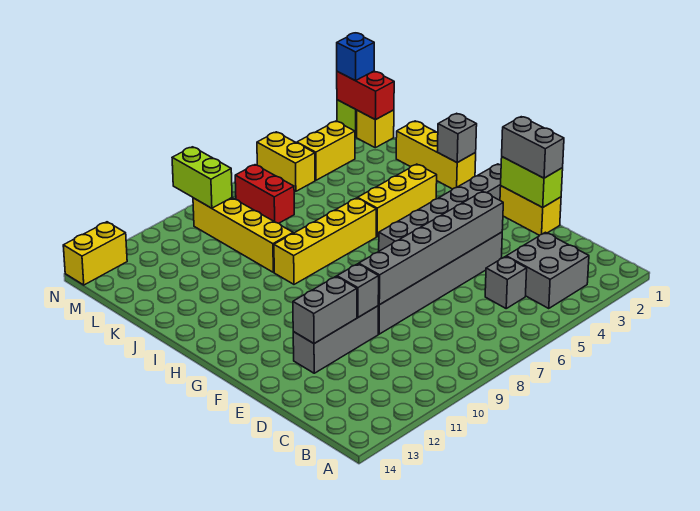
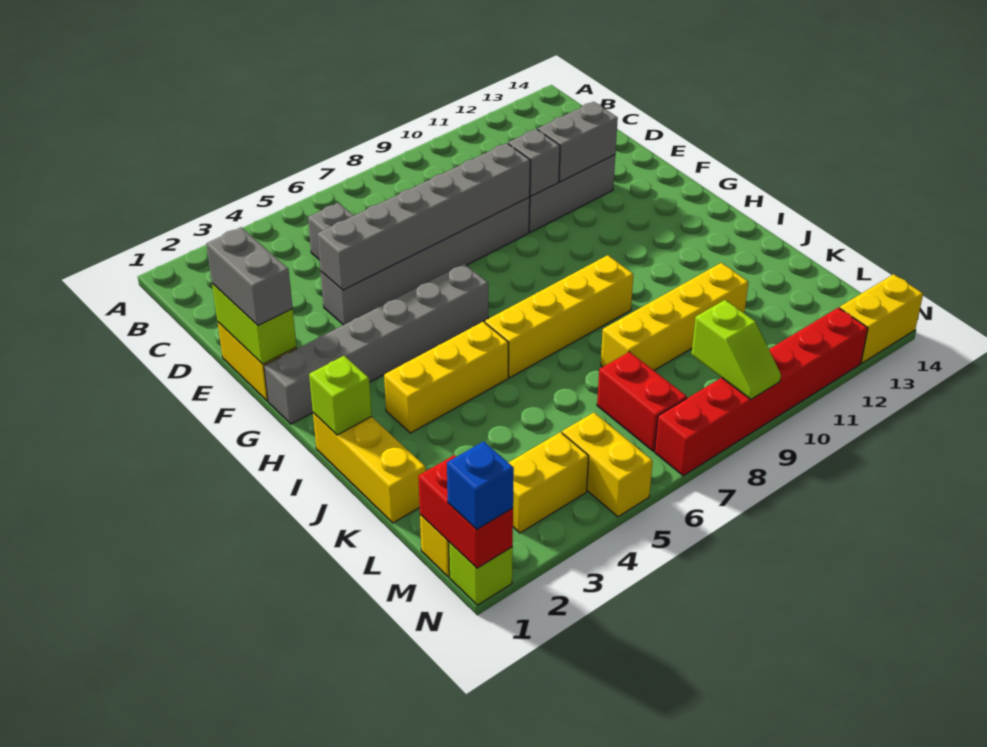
grey brick B3:C4 level 1 -> none
grey brick I1 level 2 -> lime brick I1 level 2
yellow brick J9:M9 level 1 -> yellow brick K8:K11 level 1
lime brick M9:N9 level 2 -> lime slope M9:N9 level 2 top M
none -> red brick N7:N12 level 1

